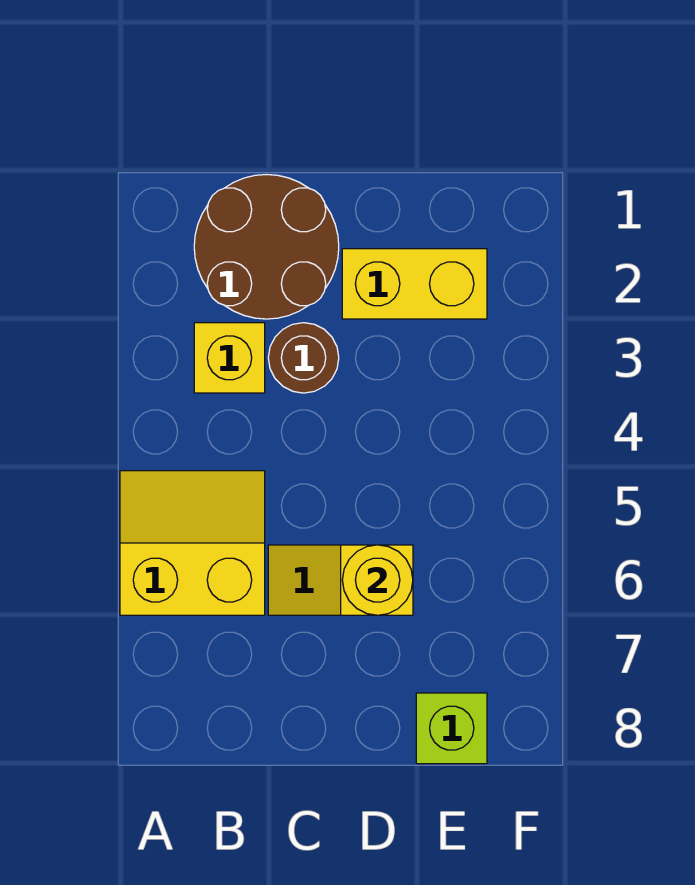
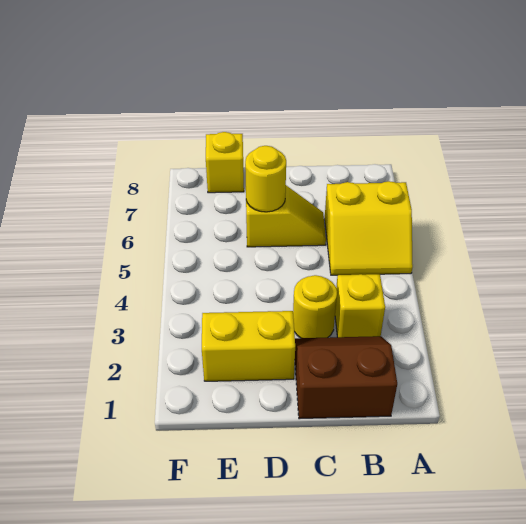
brown round brick B1:C2 level 1 -> brown slope B1:C2 level 1 top 1
brown round brick C3 level 1 -> yellow round brick C3 level 1
lime brick E8 level 1 -> yellow brick E8 level 1

